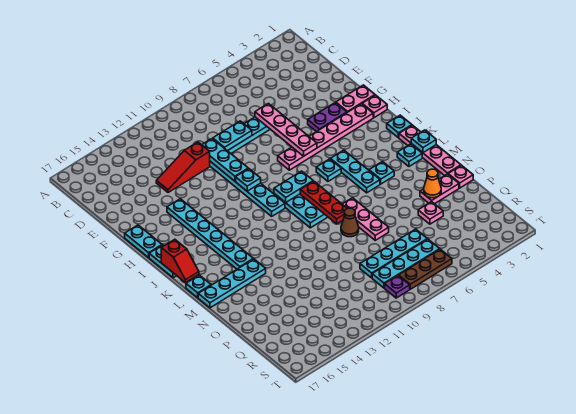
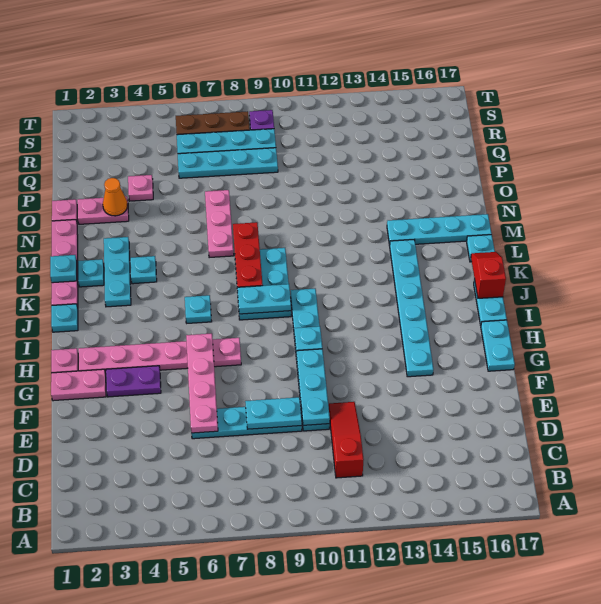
red slope E11:E13 level 1 top 11 -> red slope C11:E11 level 1 top C
cyan plate J5:L5 level 1 -> cyan plate K3:M3 level 1
brown cone N8 level 1 -> none

